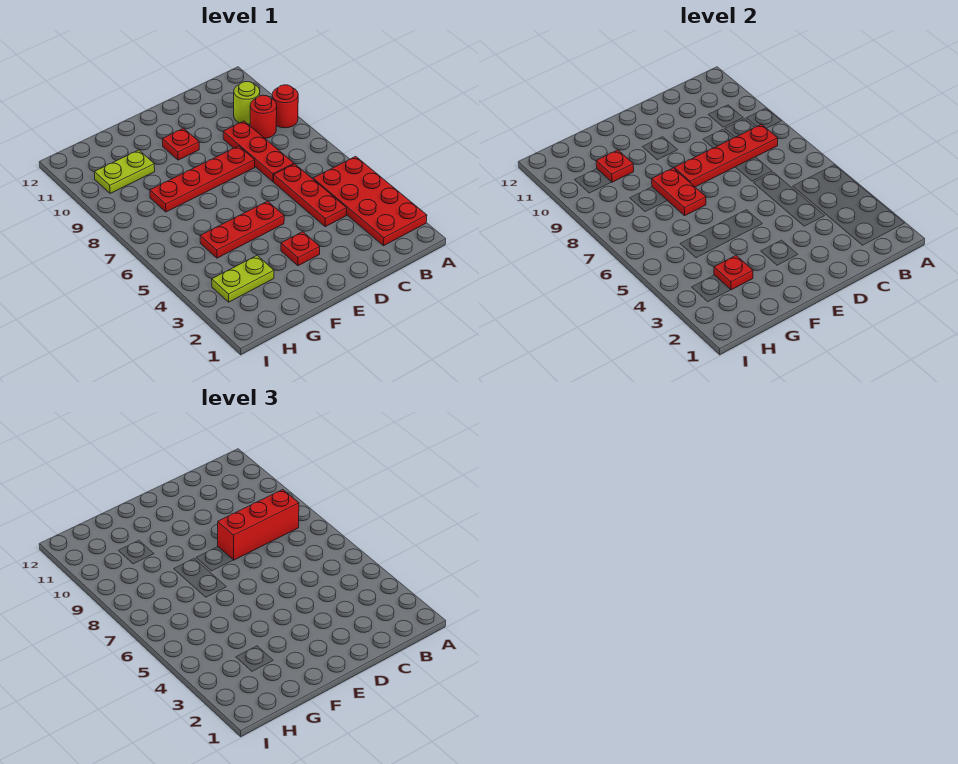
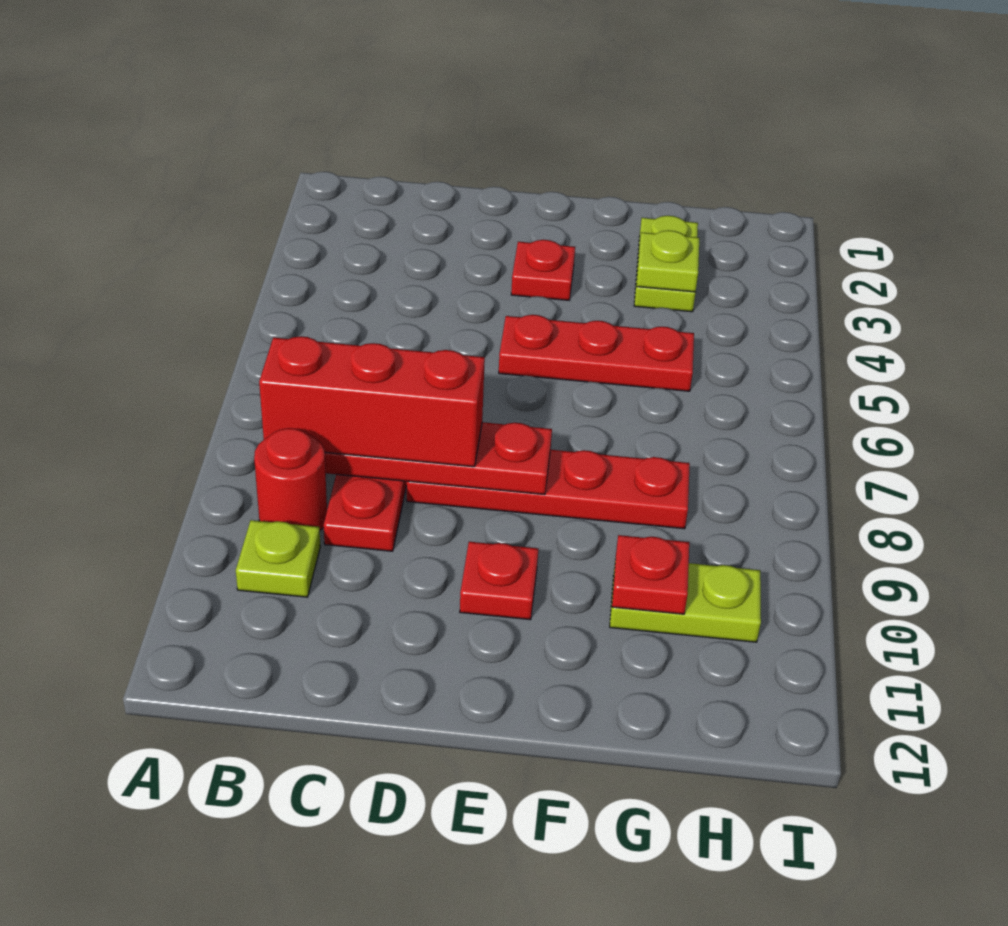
red plate A2:B5 level 1 -> none
red round brick A9 level 1 -> none
lime round brick B10 level 1 -> lime plate B10 level 1
red plate C4:C6 level 1 -> none
red plate F7:F8 level 2 -> none
lime plate G3:H3 level 1 -> lime plate G2:G3 level 1
red plate G3 level 2 -> lime plate G3 level 2

